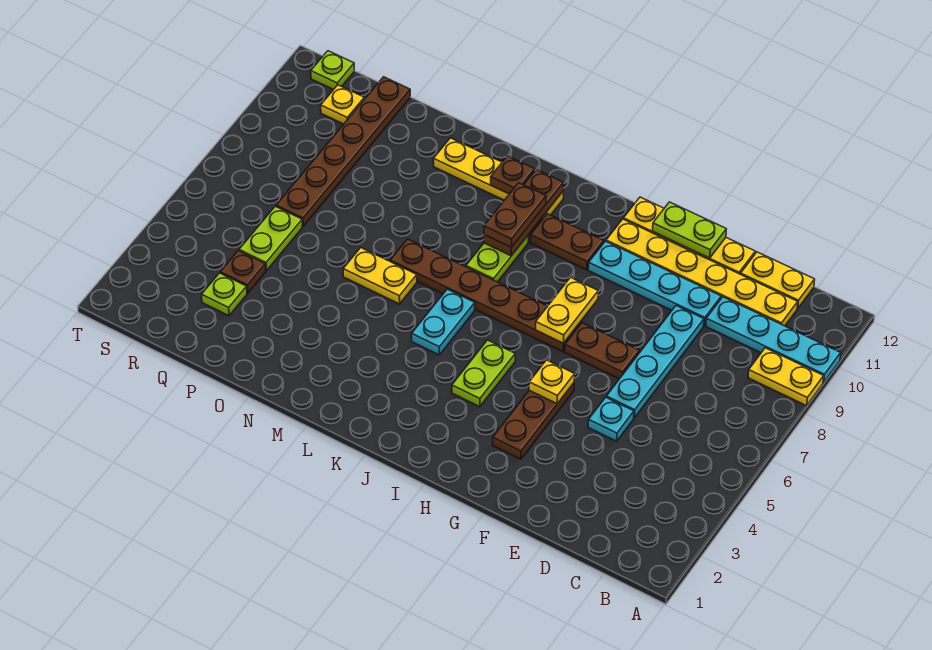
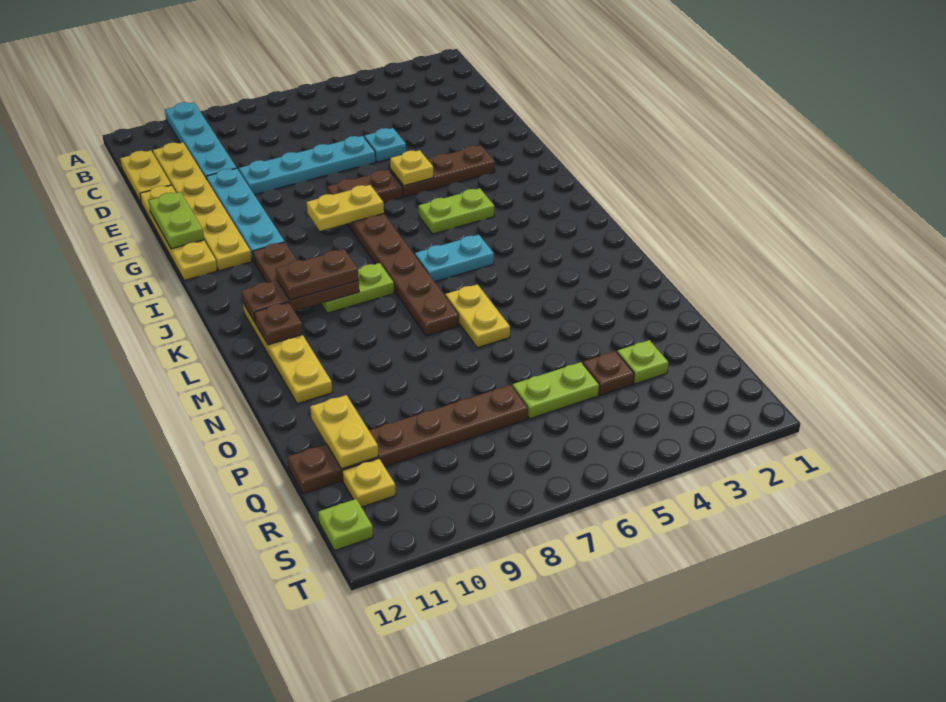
yellow plate A9:B9 level 1 -> yellow plate P11:Q11 level 2
brown plate F7:G7 level 1 -> brown plate G6:G7 level 1

